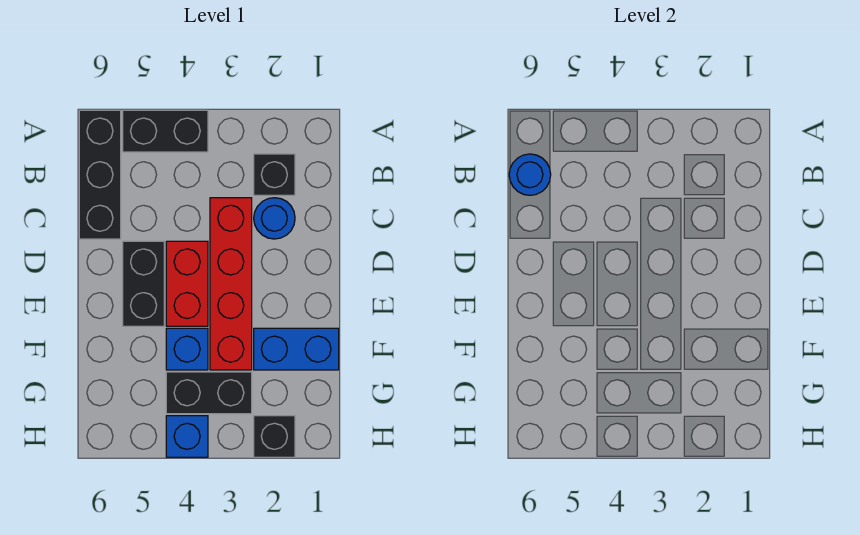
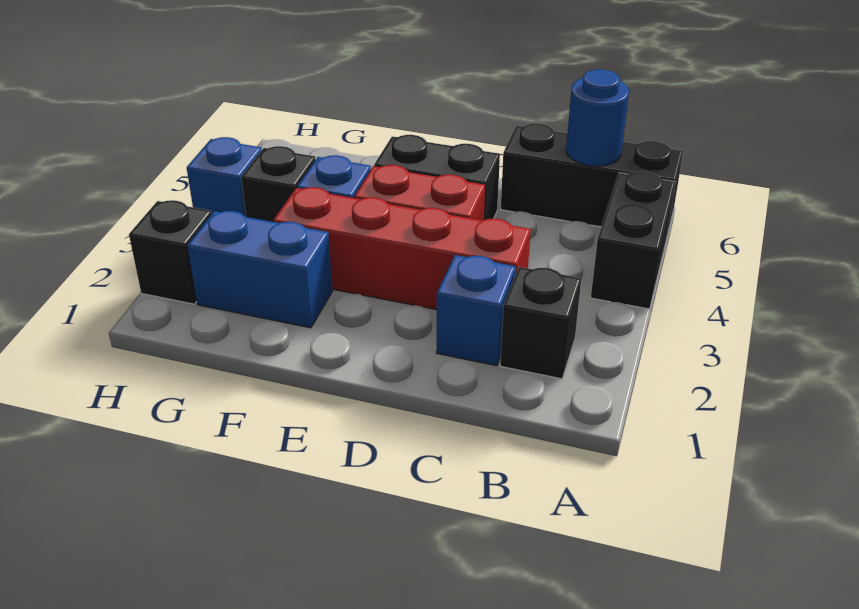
blue round brick C2 level 1 -> blue brick C2 level 1
blue brick F1:F2 level 1 -> blue brick F2:G2 level 1
black brick G3:G4 level 1 -> black brick G4 level 1

